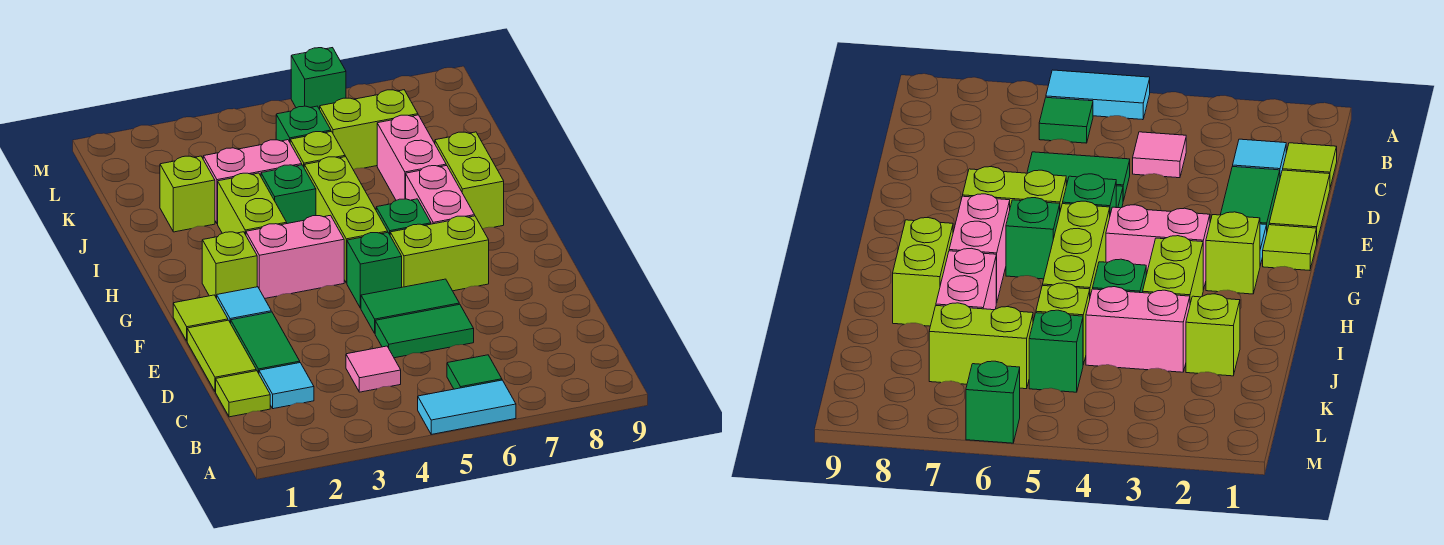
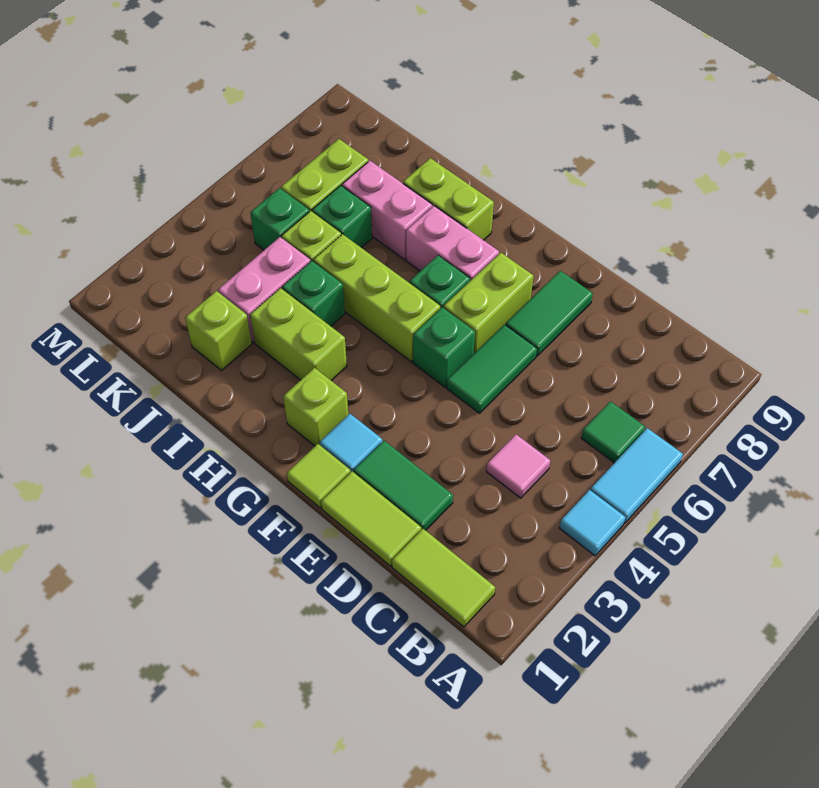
lime tile C1 level 1 -> lime tile B1:C1 level 1
cyan tile C2 level 1 -> cyan tile A4 level 1
green tile D5:D6 level 1 -> green tile E7:E8 level 1
pink brick G3:G4 level 1 -> none
green brick M6 level 1 -> green brick J6 level 1

